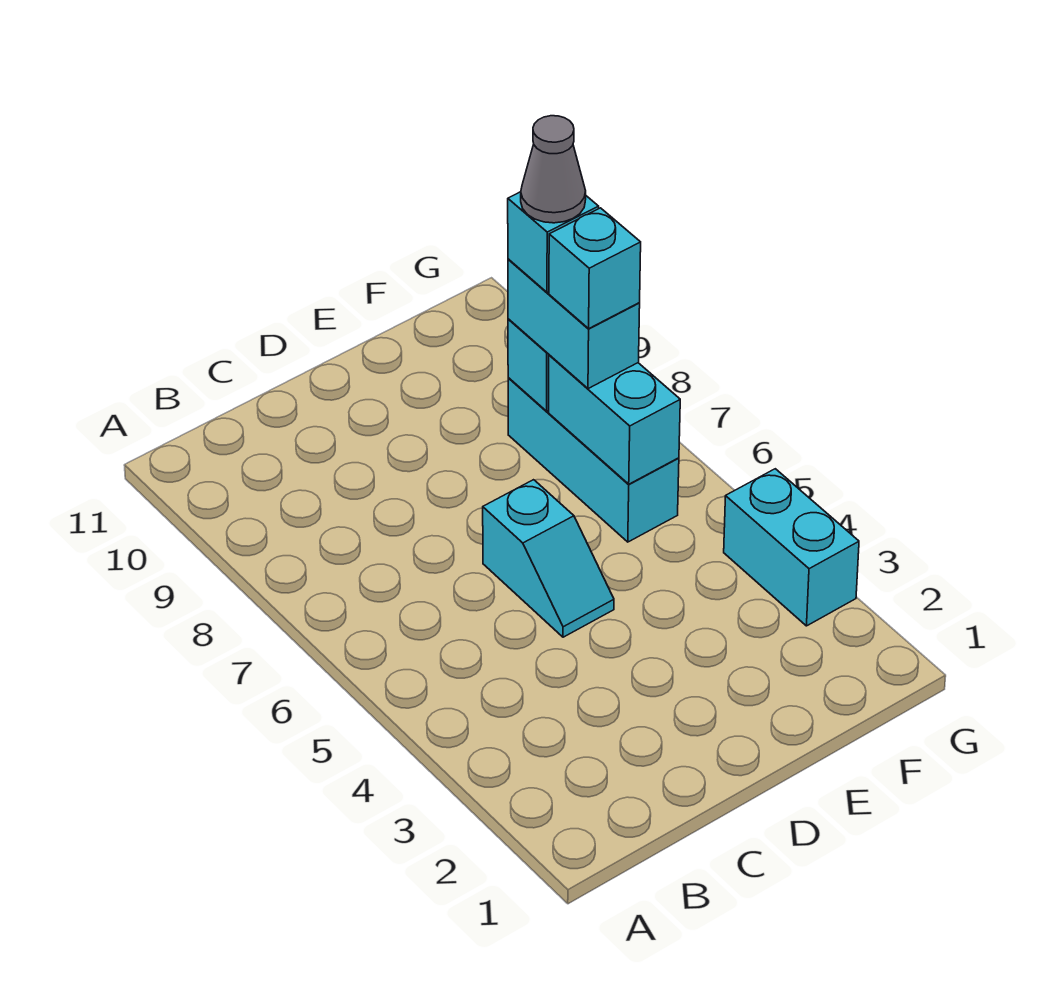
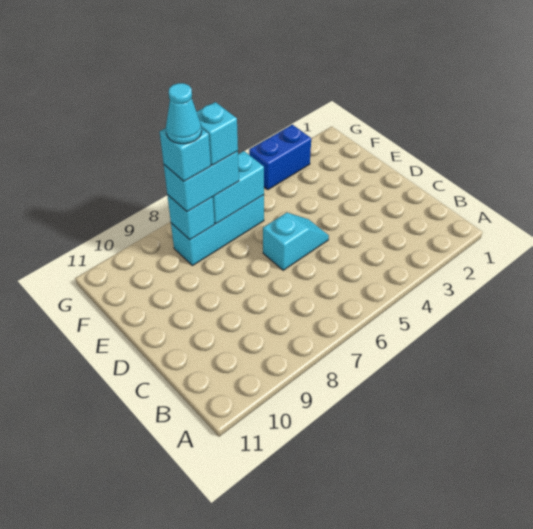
grey cone F8 level 5 -> cyan cone F8 level 5
cyan brick G3:G4 level 1 -> blue brick G3:G4 level 1

